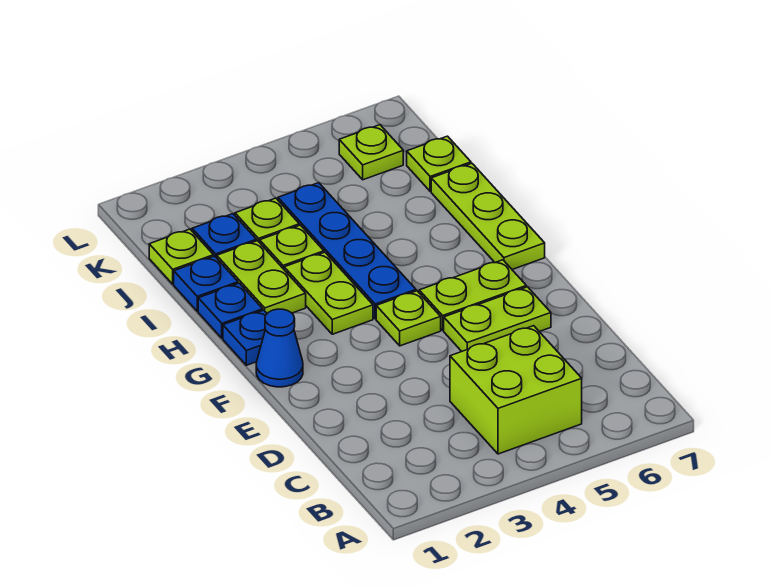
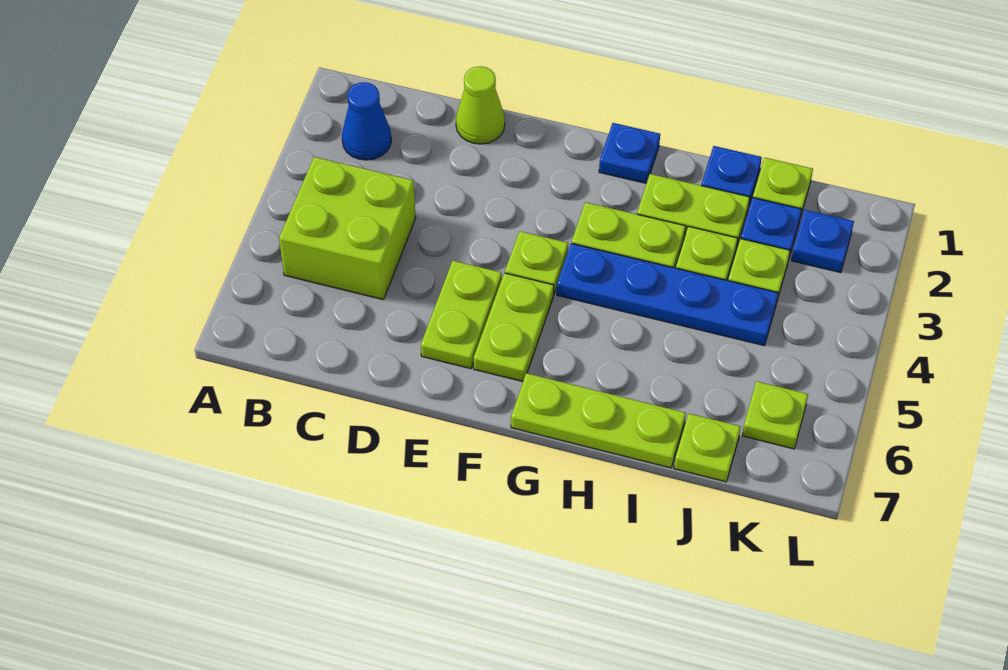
none -> lime cone D1 level 1
blue cone F1 level 1 -> blue cone B2 level 1
blue plate H1 level 1 -> blue plate K2 level 1

